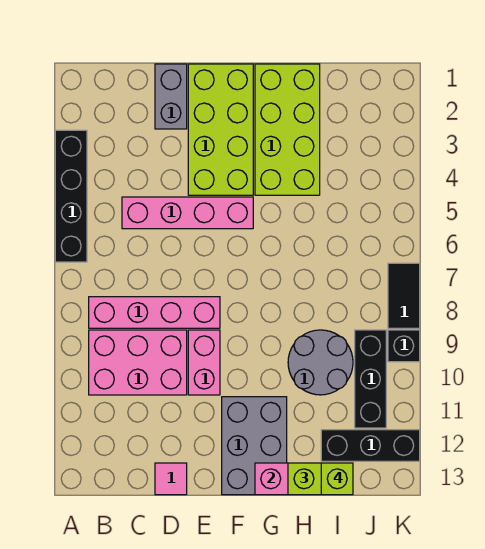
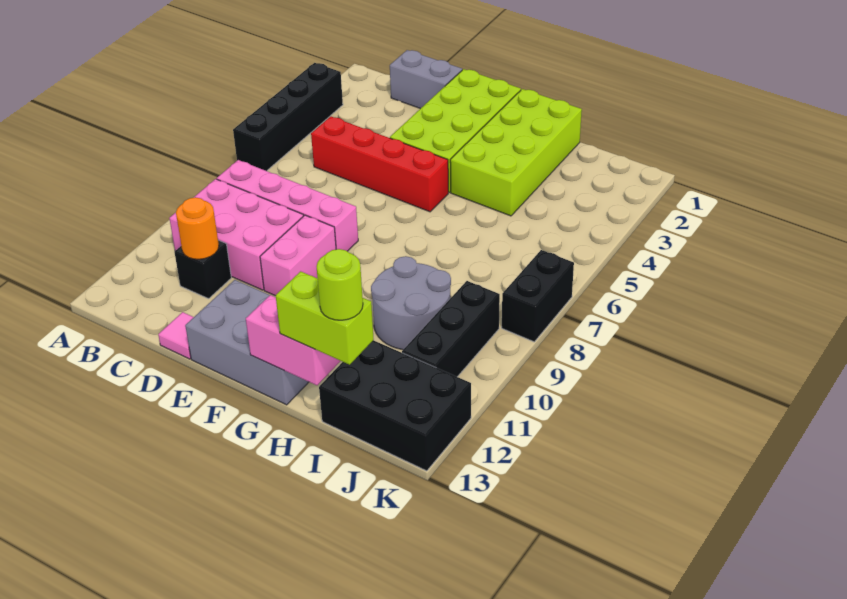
pink brick C5:F5 level 1 -> red brick C5:F5 level 1
none -> orange round brick C11 level 2
grey brick D1:D2 level 1 -> grey brick C1:D1 level 1
grey brick F11:G13 level 1 -> grey brick E12:G13 level 1
black brick I12:K12 level 1 -> black brick I12:K13 level 1
lime brick I13 level 4 -> lime round brick I13 level 4
black tile K7:K8 level 1 -> black brick K7:K8 level 1
black brick K9 level 1 -> black brick C11 level 1

